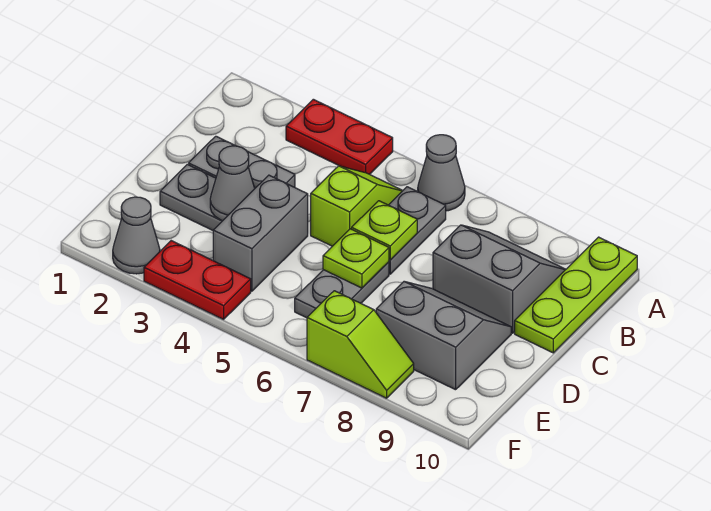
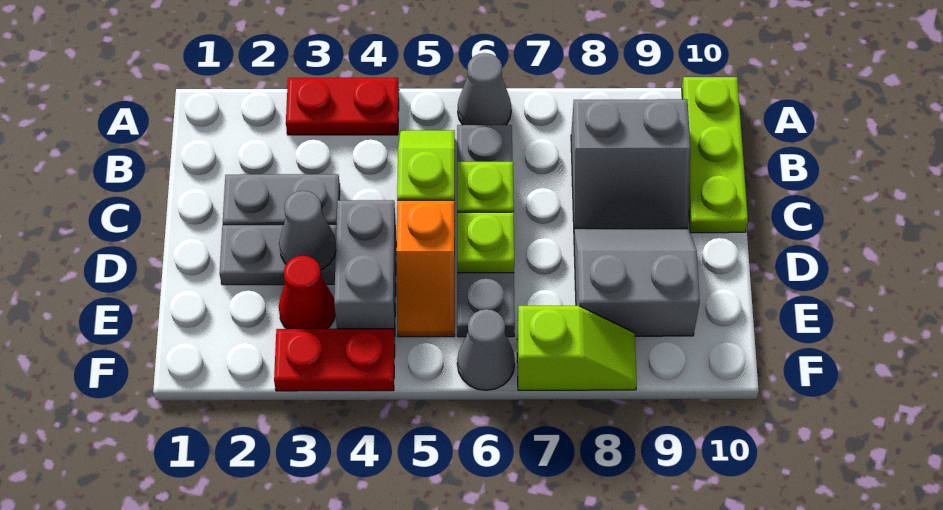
grey slope B8:C9 level 1 top C -> grey slope B8:C9 level 1 top B
none -> orange slope D5:E5 level 1 top D
none -> red cone E3 level 1
grey cone F2 level 1 -> grey cone F6 level 1

